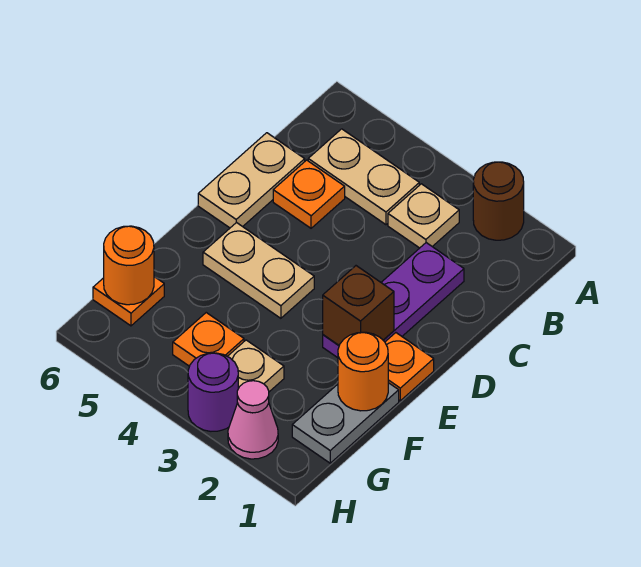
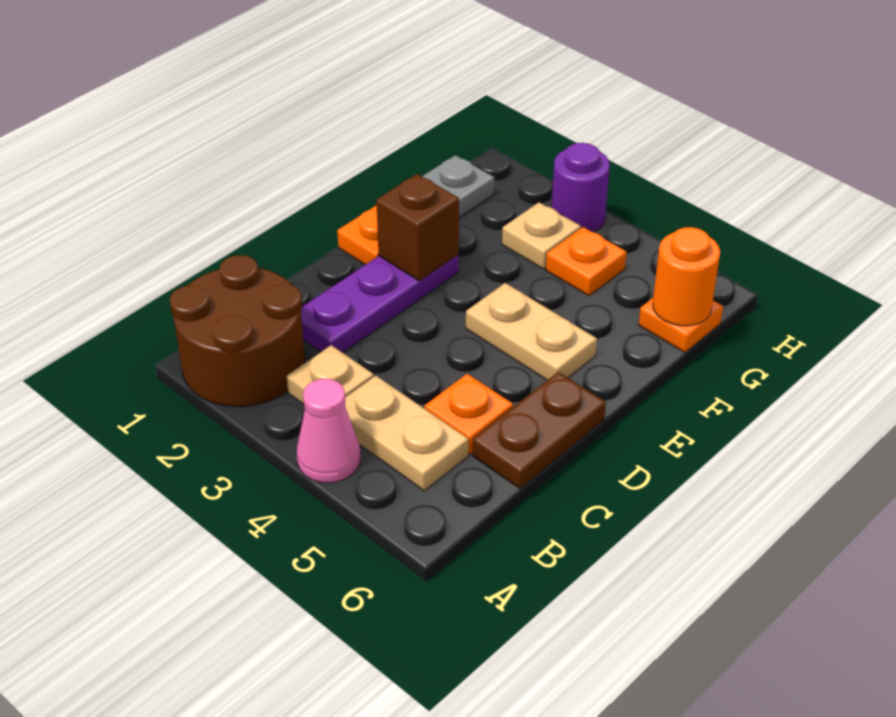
brown round brick A2 level 1 -> brown round brick A1:B2 level 1
tan plate C6:D6 level 1 -> brown plate C6:D6 level 1
orange round brick F1 level 2 -> none
pink cone H2 level 1 -> pink cone A4 level 1

